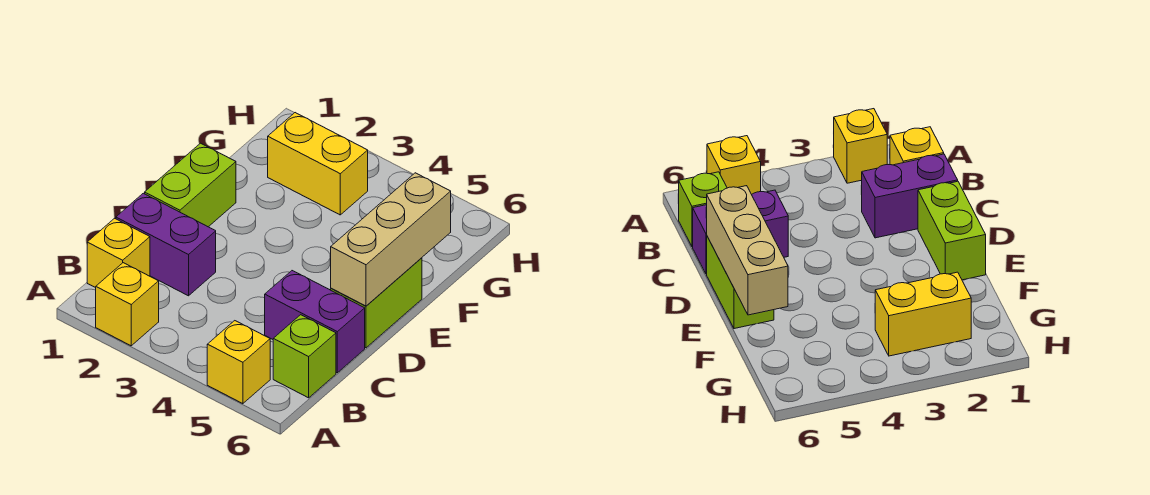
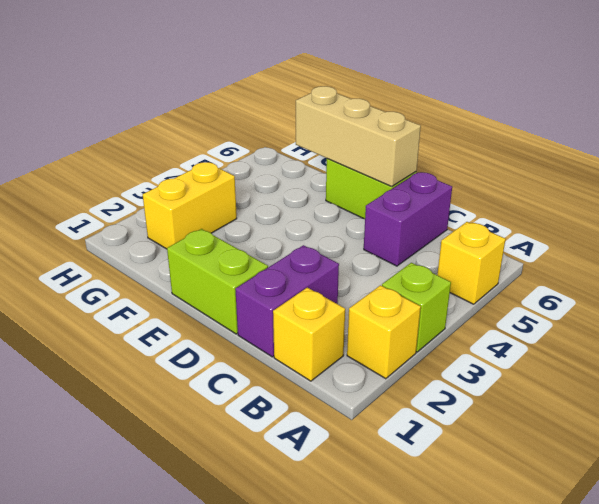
lime brick B6 level 1 -> lime brick A3 level 1

